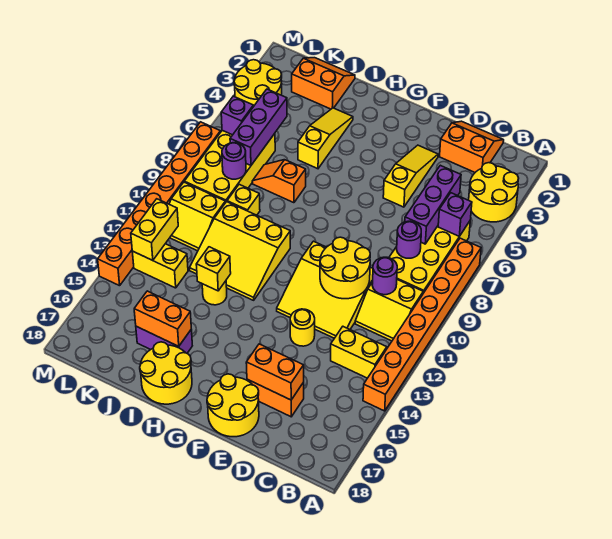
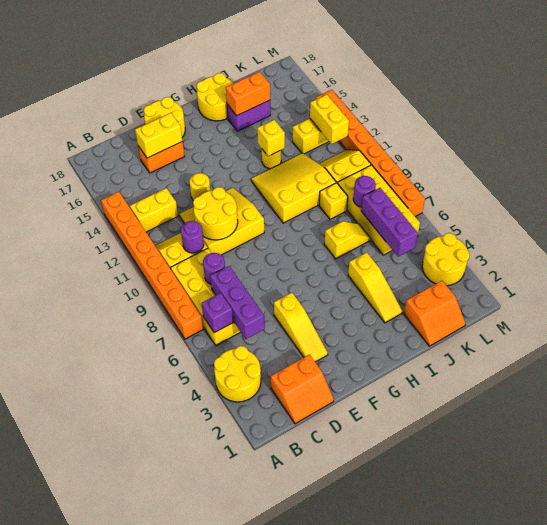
orange brick D16:E16 level 2 -> yellow brick D16:E16 level 2
orange slope I7:J7 level 1 top I -> yellow slope I7:J7 level 1 top I
purple brick L6 level 2 -> none

